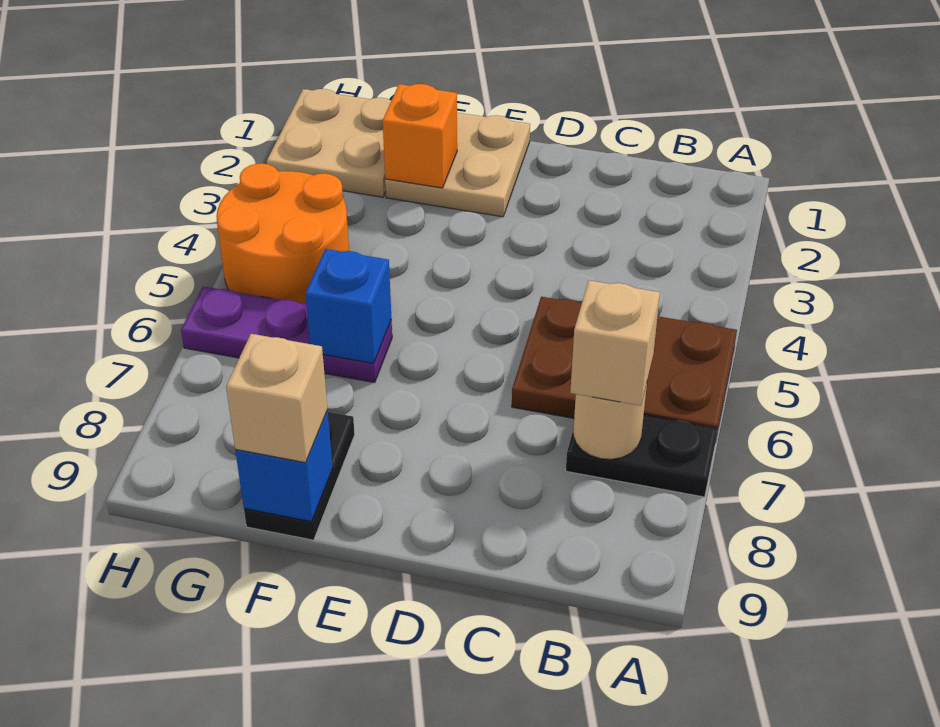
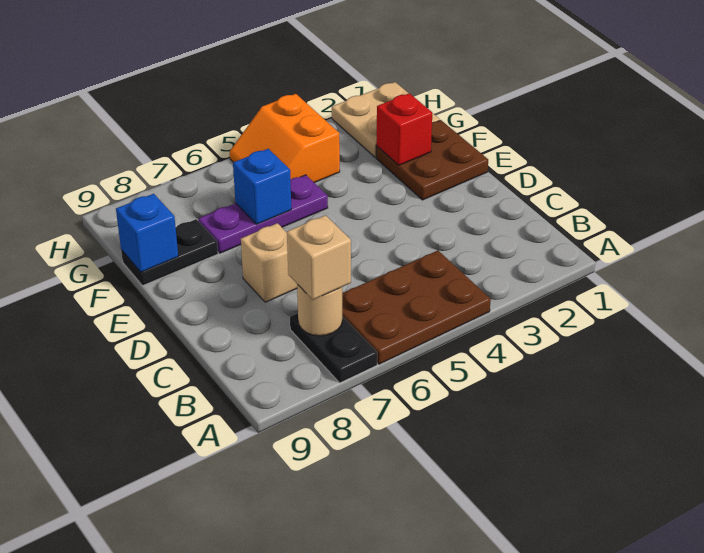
brown plate A5:C6 level 1 -> brown plate A4:B6 level 1
tan plate E1:F2 level 1 -> brown plate E1:F2 level 1
orange brick F2 level 2 -> red brick F2 level 2
purple plate F6:H6 level 1 -> purple plate F5:F7 level 1
tan brick F9 level 3 -> tan brick D7 level 1
orange round brick G4:H5 level 1 -> orange slope G4:H5 level 1 top 4

